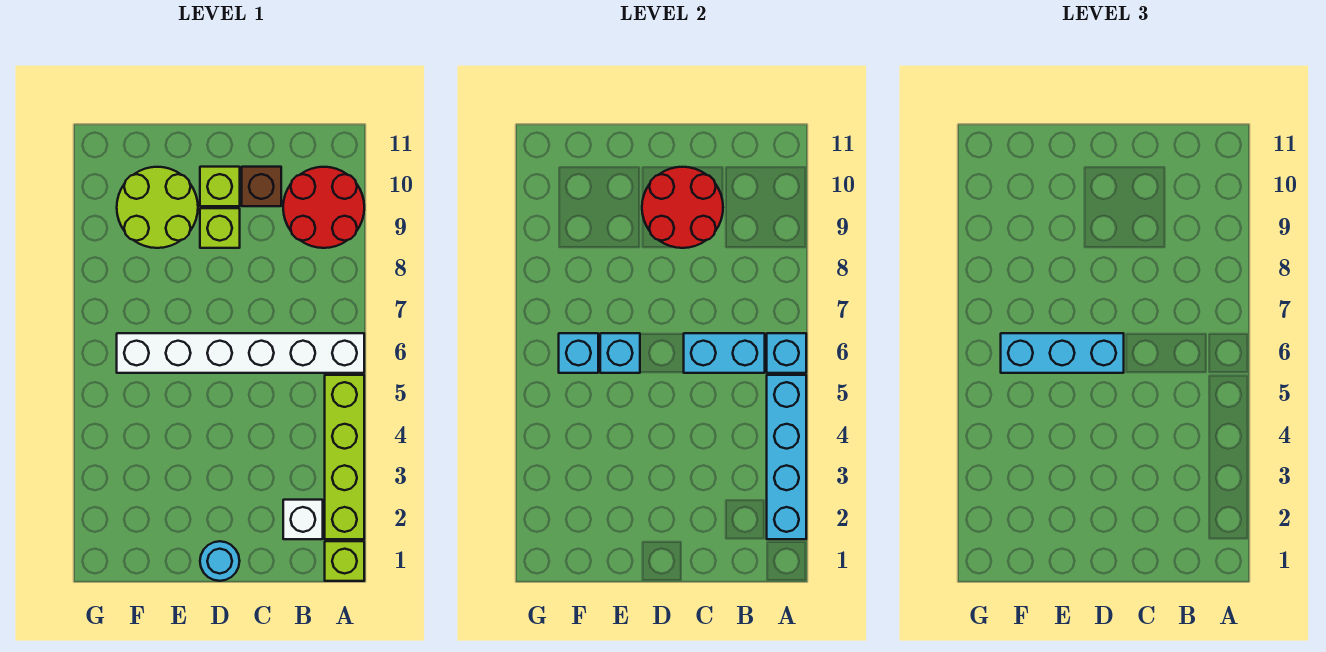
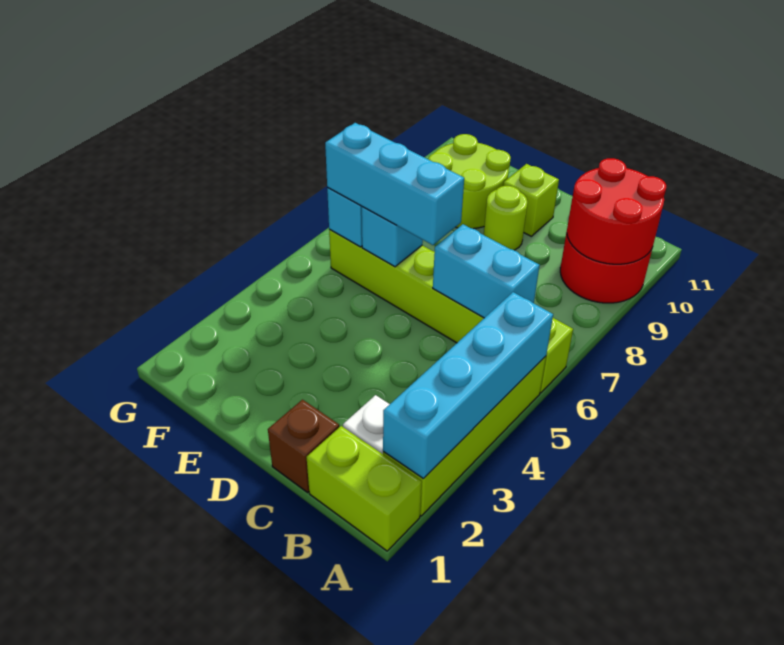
lime brick A1 level 1 -> lime brick A1:B1 level 1
white brick A6:F6 level 1 -> lime brick A6:F6 level 1
cyan brick A6 level 2 -> none
red round brick C9:D10 level 2 -> red round brick A9:B10 level 2
brown brick C10 level 1 -> brown brick C1 level 1
cyan round brick D1 level 1 -> none
lime brick D9 level 1 -> lime round brick D9 level 1

